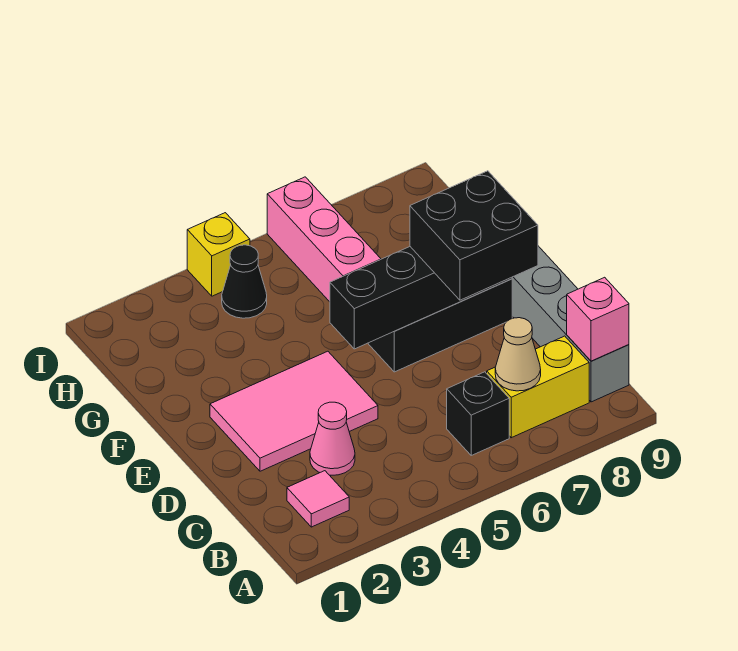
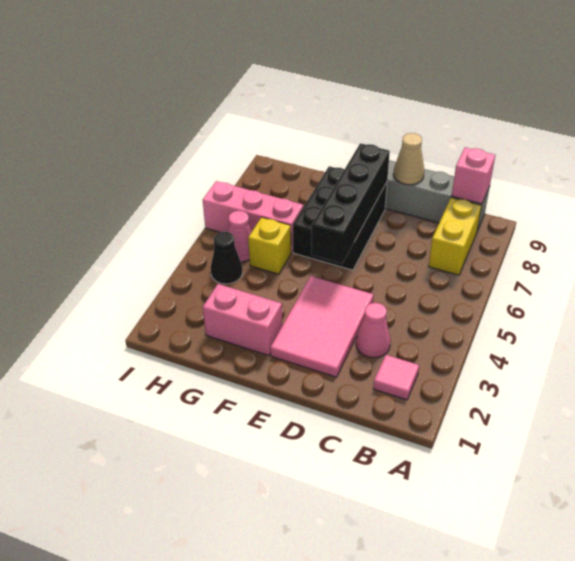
black brick B6 level 1 -> none
tan cone B7 level 2 -> tan cone D9 level 2
black brick D7:E8 level 3 -> none
none -> pink brick F2:G2 level 1
none -> pink cone H5 level 1
yellow brick I4 level 1 -> yellow brick G5 level 1

